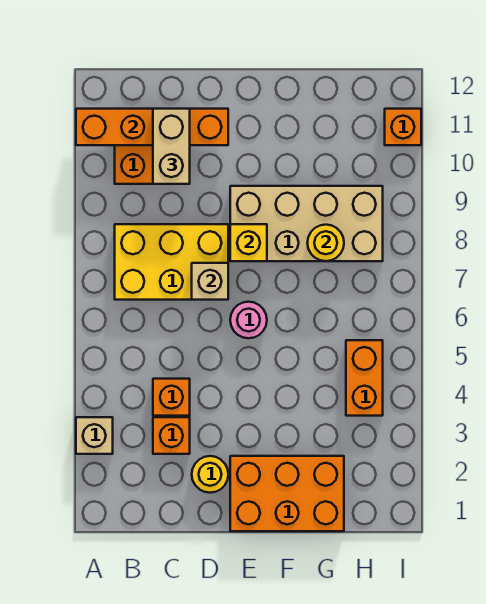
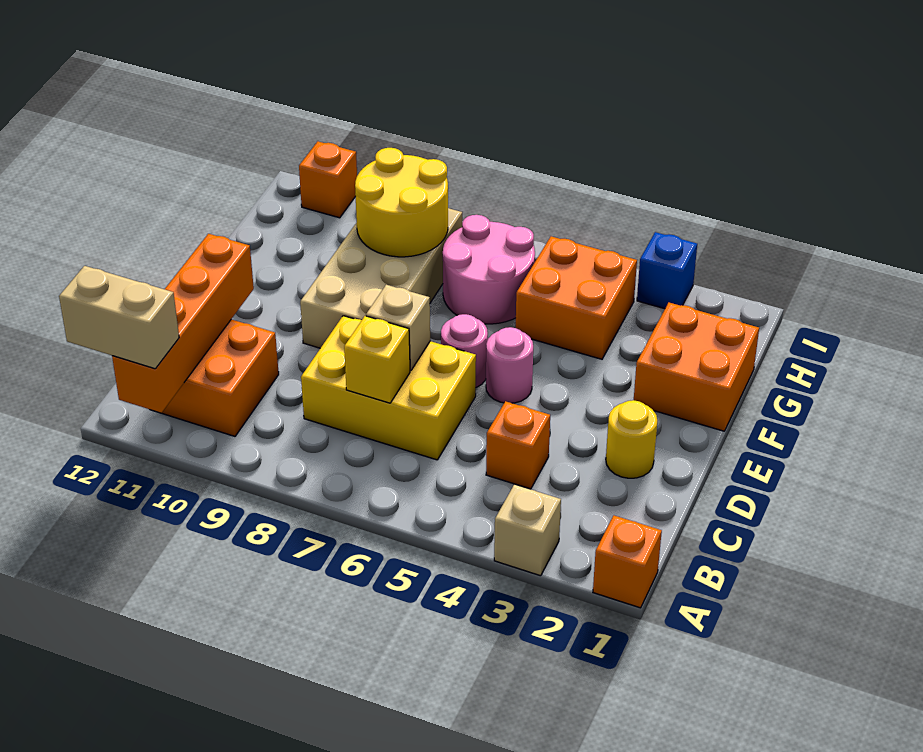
yellow brick B7:D8 level 1 -> yellow brick C6:D8 level 1
orange brick C3 level 1 -> orange brick A1 level 1
tan brick C10:C11 level 3 -> tan brick A11:A12 level 3
orange brick E1:G2 level 1 -> orange brick F1:G2 level 1
none -> pink round brick E5 level 1
yellow brick E8 level 2 -> yellow brick C7 level 2
none -> pink round brick G6:H7 level 1
yellow round brick G8 level 2 -> yellow round brick G8:H9 level 2
orange brick H4:H5 level 1 -> orange brick G4:H5 level 1
none -> blue brick I3 level 1

